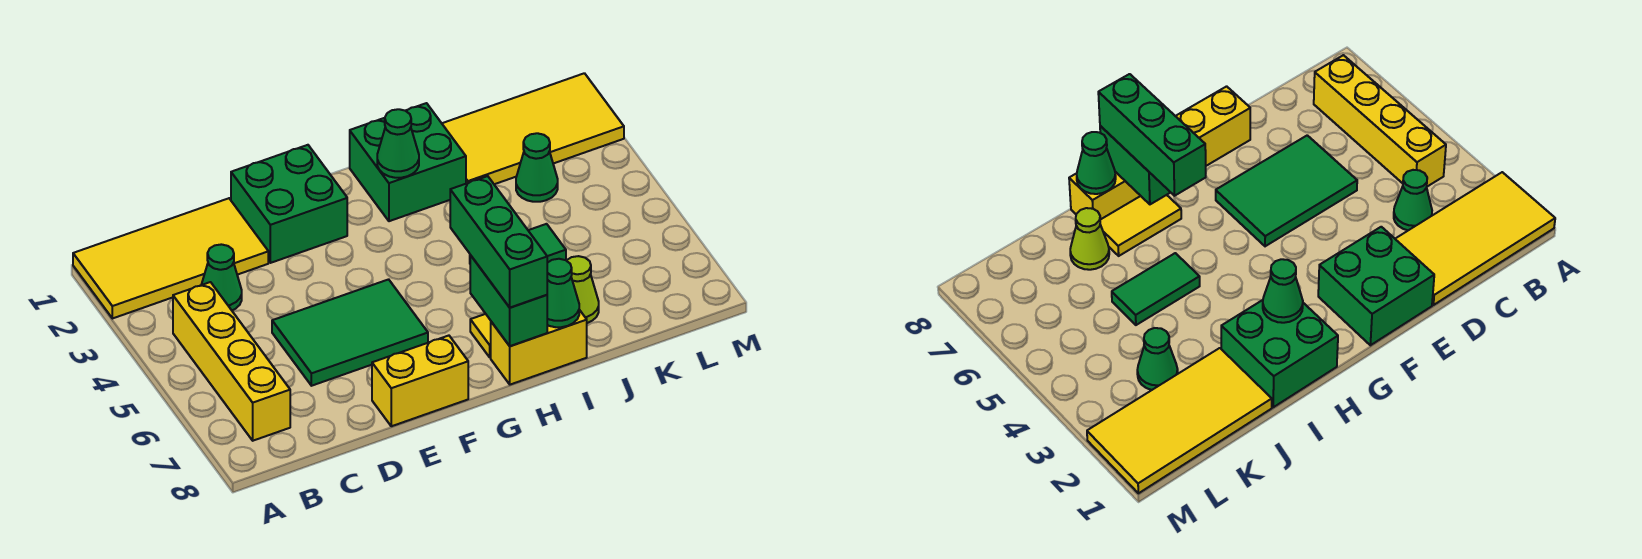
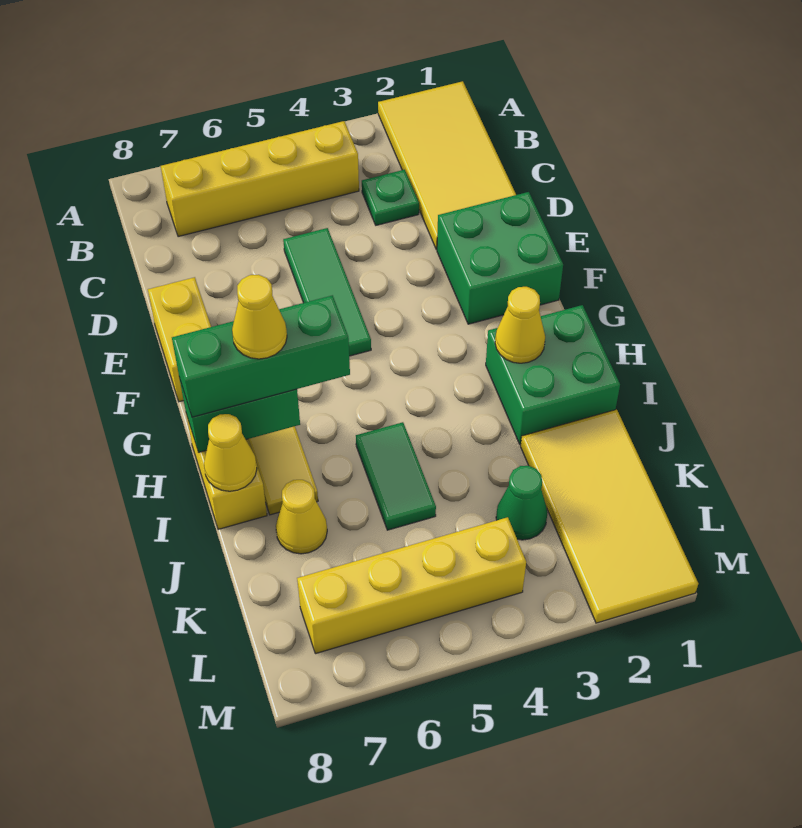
green cone C3 level 1 -> green plate C3 level 1
green tile D5:F6 level 1 -> green tile D5:F5 level 1
green cone H2 level 2 -> yellow cone H2 level 2
none -> yellow cone H7 level 4
green cone I8 level 2 -> yellow cone I8 level 2
lime cone J7 level 1 -> yellow cone J7 level 1
none -> yellow brick L4:L7 level 1

